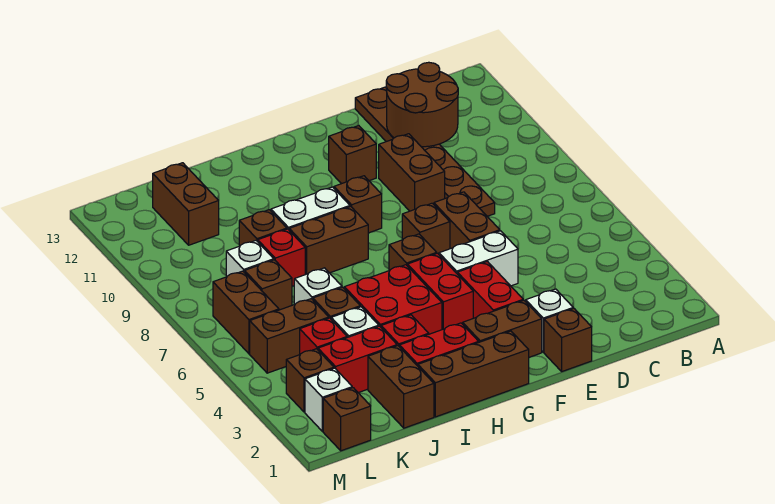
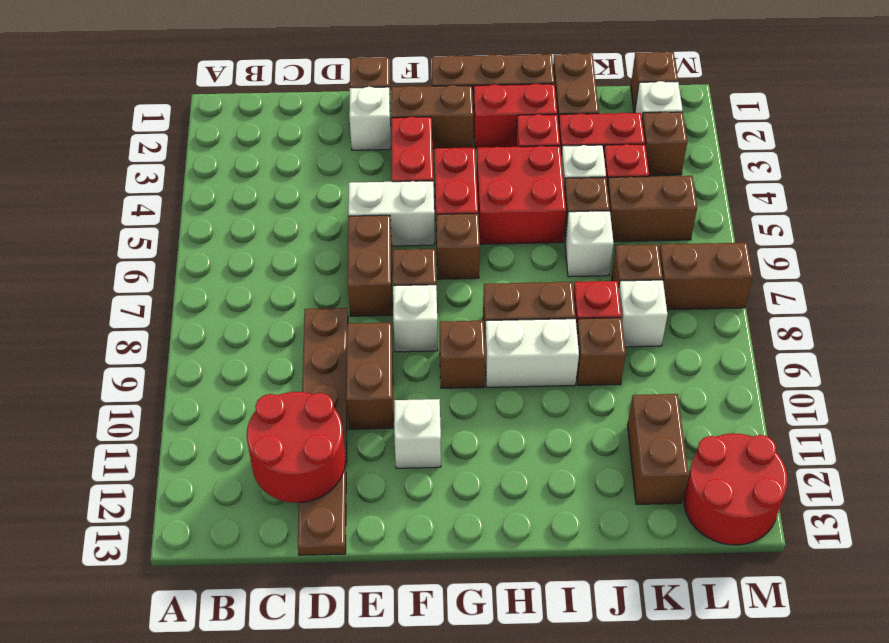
brown round brick C11:D12 level 2 -> red round brick C11:D12 level 2
none -> white brick F8 level 1
brown brick F11 level 1 -> white brick F11 level 1
brown brick L6:L7 level 1 -> brown brick L7:M7 level 1
none -> red round brick L12:M13 level 1

